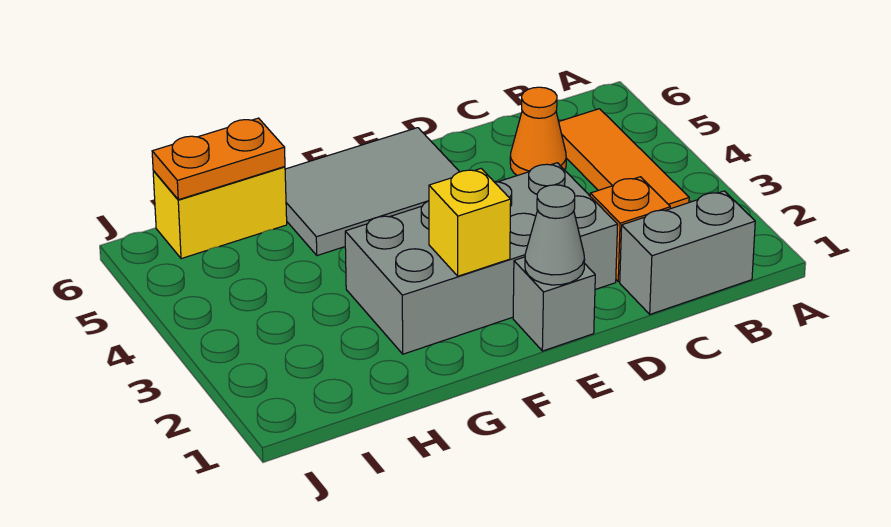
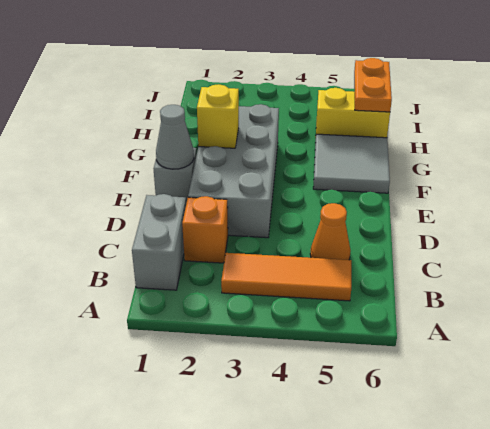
grey tile E5:G6 level 1 -> grey tile F5:G6 level 1
yellow brick H6:I6 level 1 -> yellow brick H5:H6 level 1

